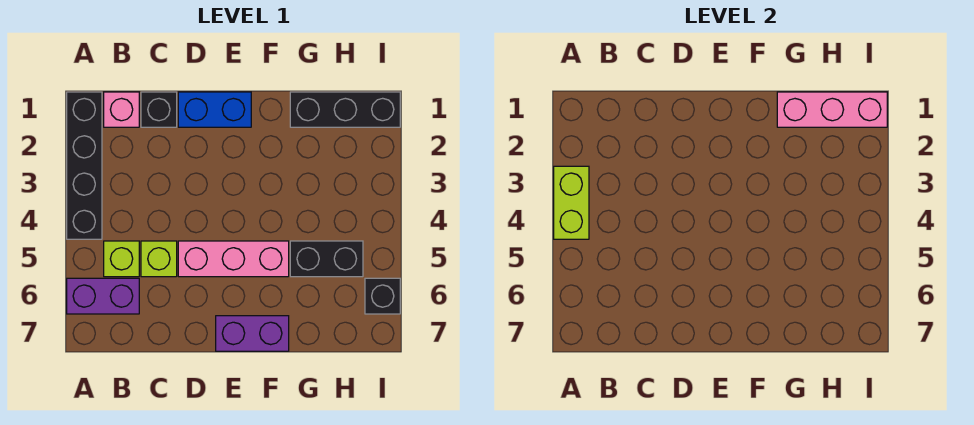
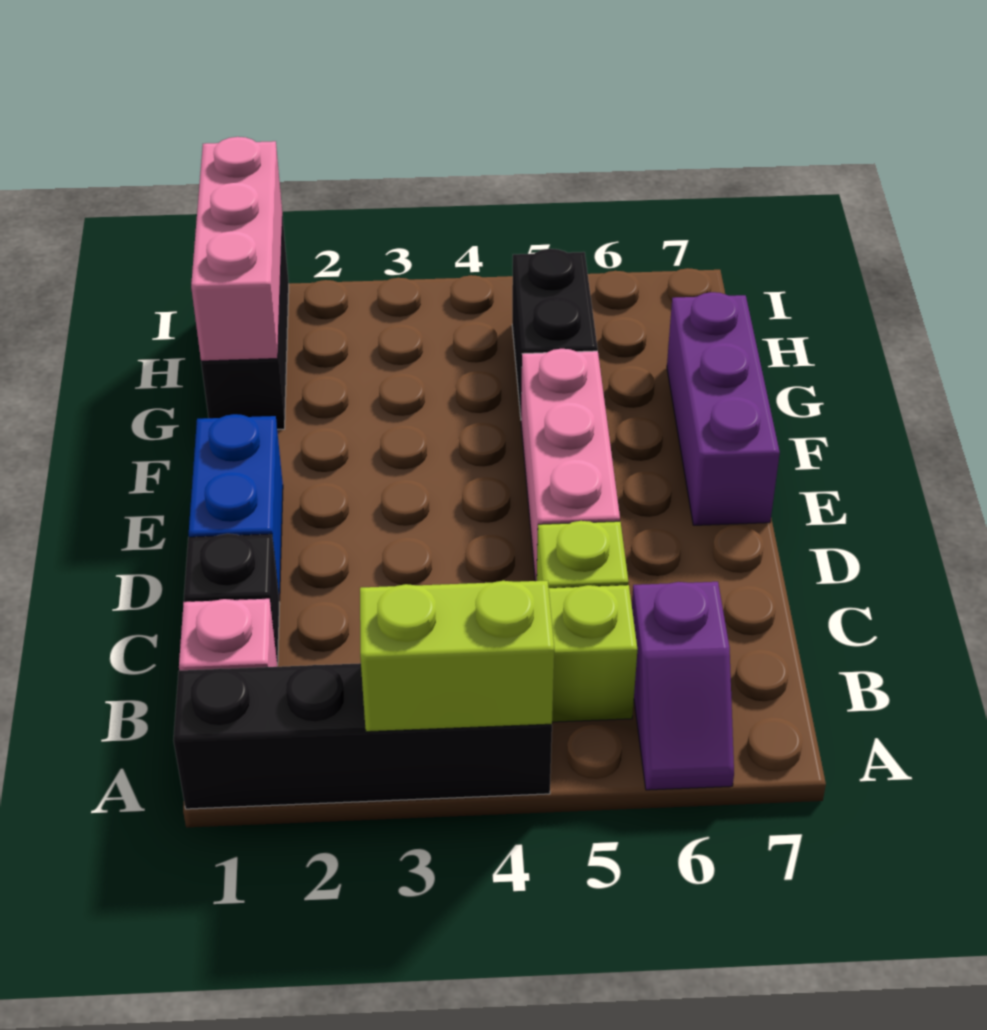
purple brick A6:B6 level 1 -> purple slope A6:B6 level 1 top B
purple brick E7:F7 level 1 -> purple brick E7:G7 level 1
black brick I6 level 1 -> none

